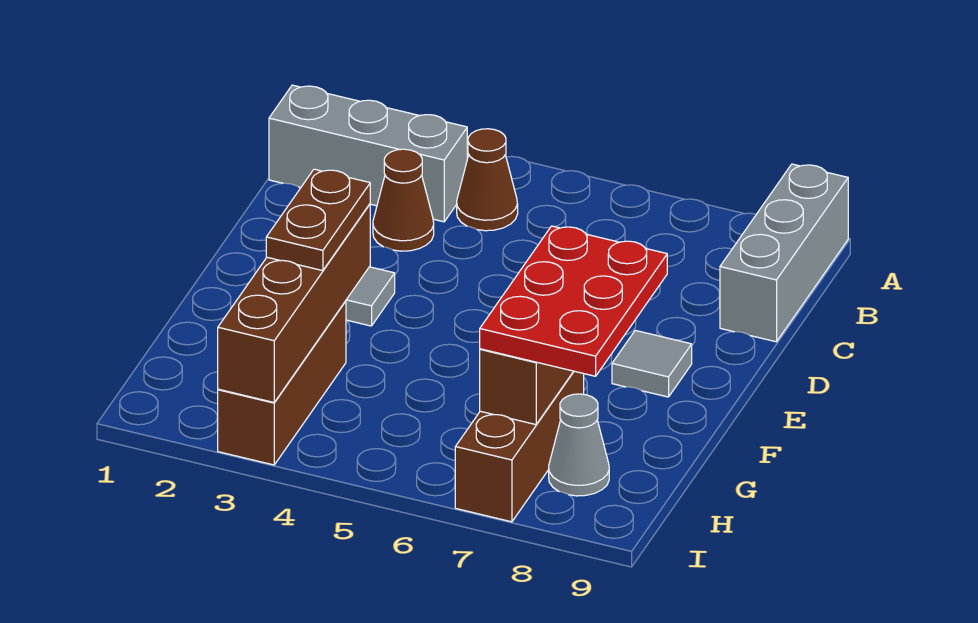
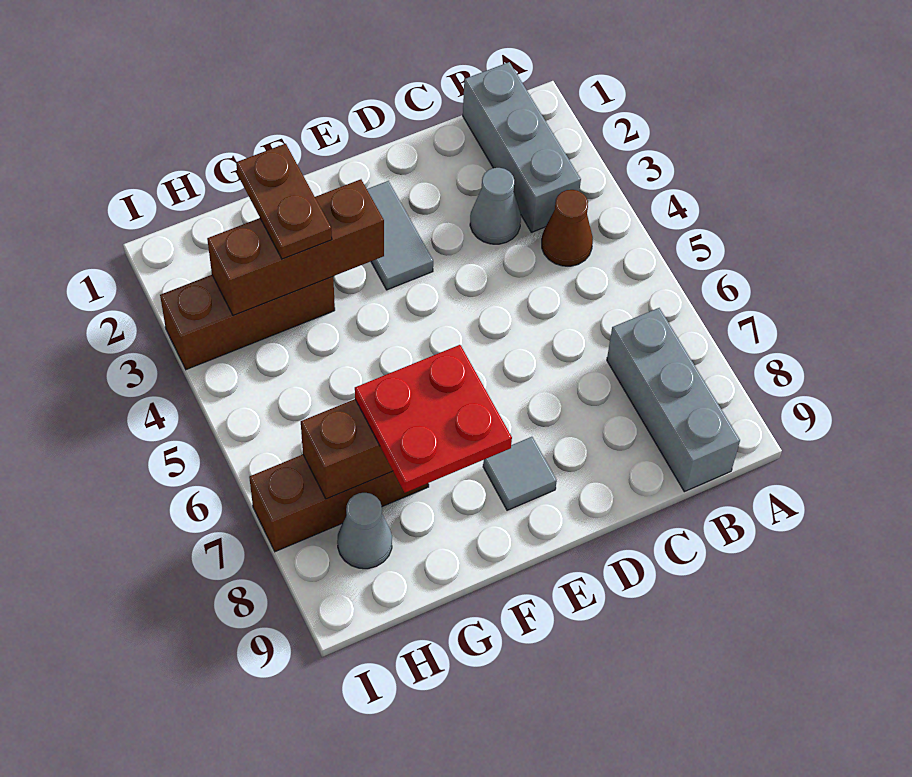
grey brick A9:C9 level 1 -> grey brick B7:B9 level 1
brown cone C3 level 1 -> grey cone C3 level 1
brown brick F3:I3 level 2 -> brown brick F3:H3 level 2
brown plate F3:G3 level 3 -> brown plate G2:G3 level 3
red plate F7:H8 level 3 -> red plate F7:G8 level 3

